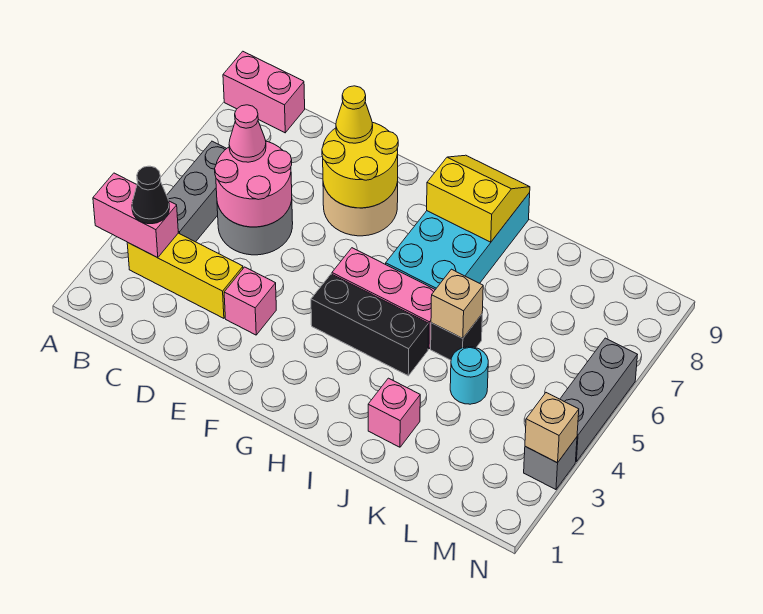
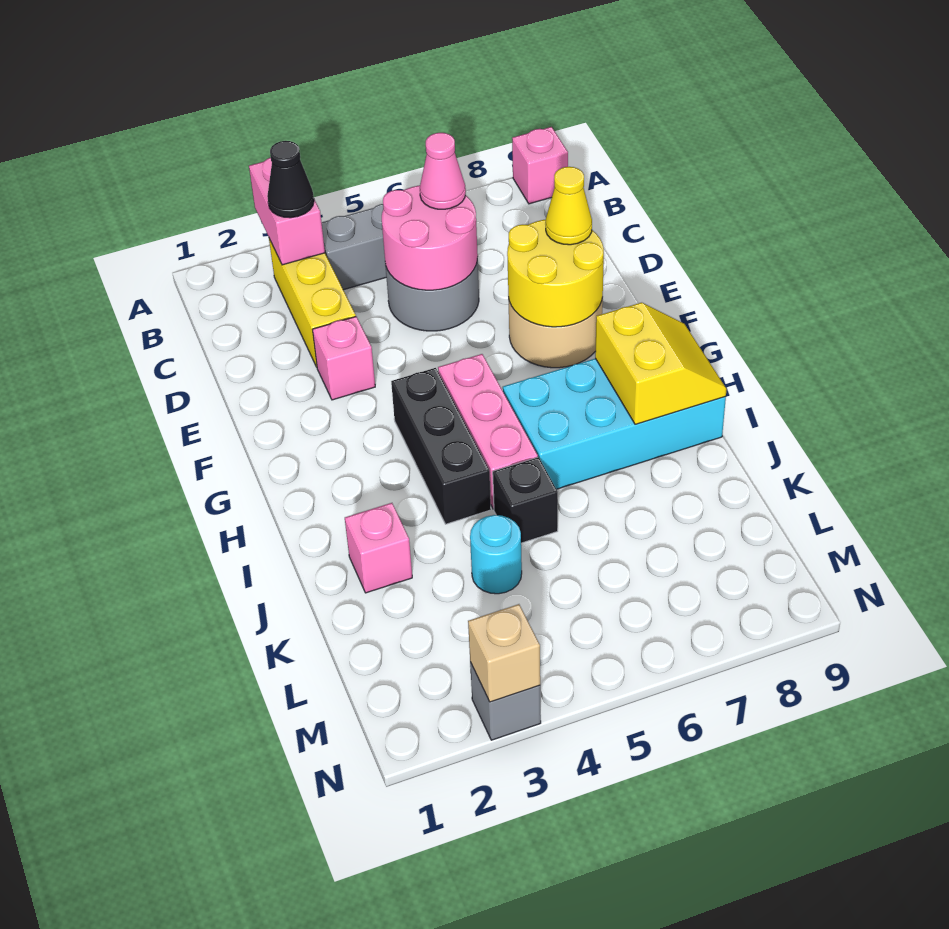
pink brick A9:B9 level 1 -> pink brick A9 level 1
tan brick J5 level 2 -> none
grey brick N4:N6 level 1 -> none

